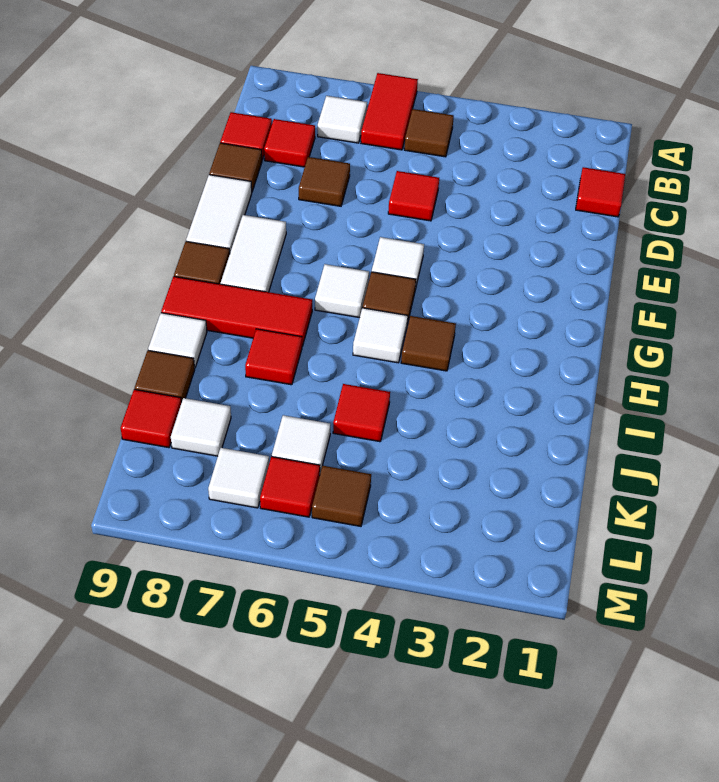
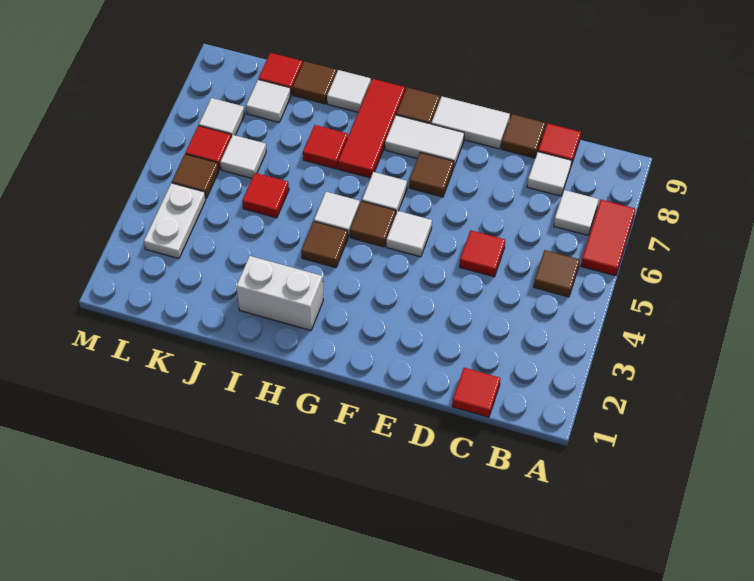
red tile A6:B6 level 1 -> red tile A6:A7 level 1
red tile C8 level 1 -> white tile C8 level 1
brown tile D7 level 1 -> brown tile F7 level 1
none -> white brick H2:I2 level 1
none -> white plate L3:L4 level 1

